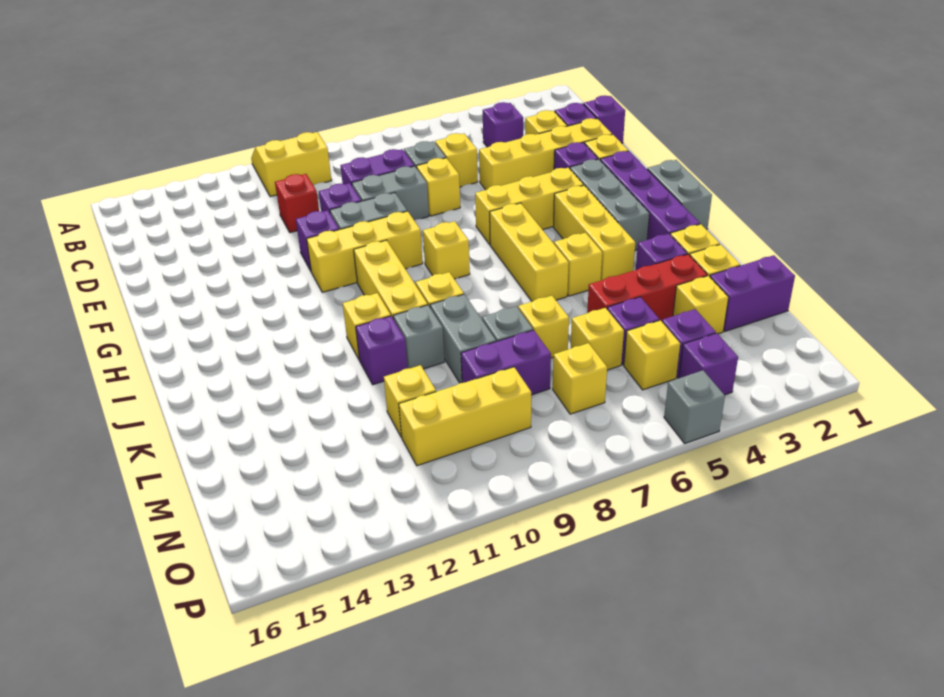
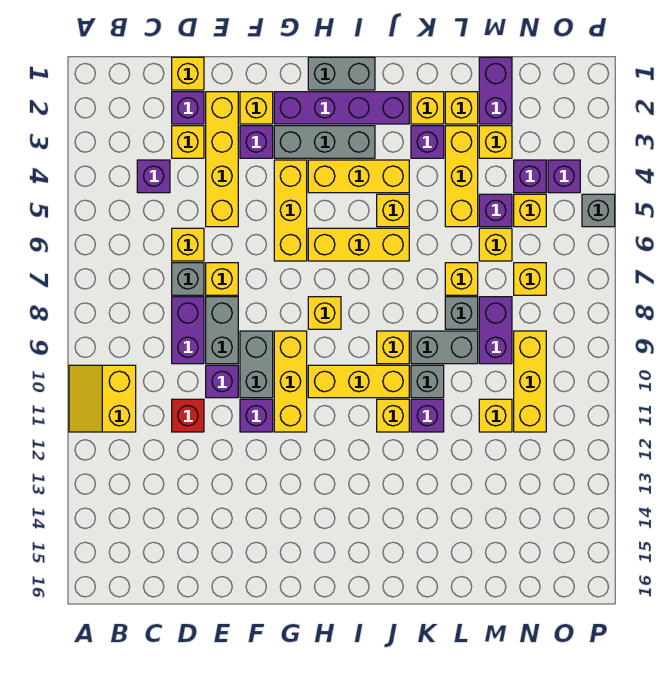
purple brick D1 level 1 -> yellow brick D1 level 1
red brick L3:L5 level 1 -> yellow brick L3:L5 level 1

